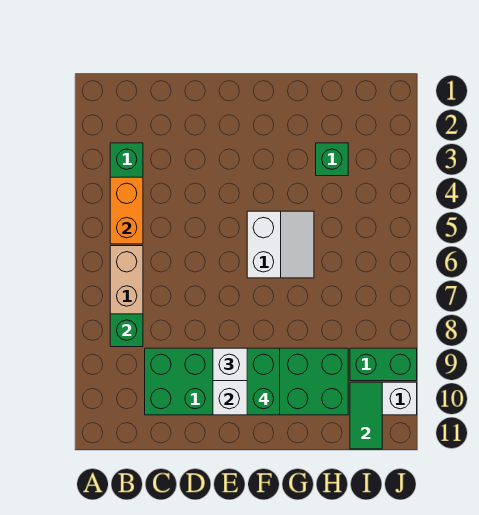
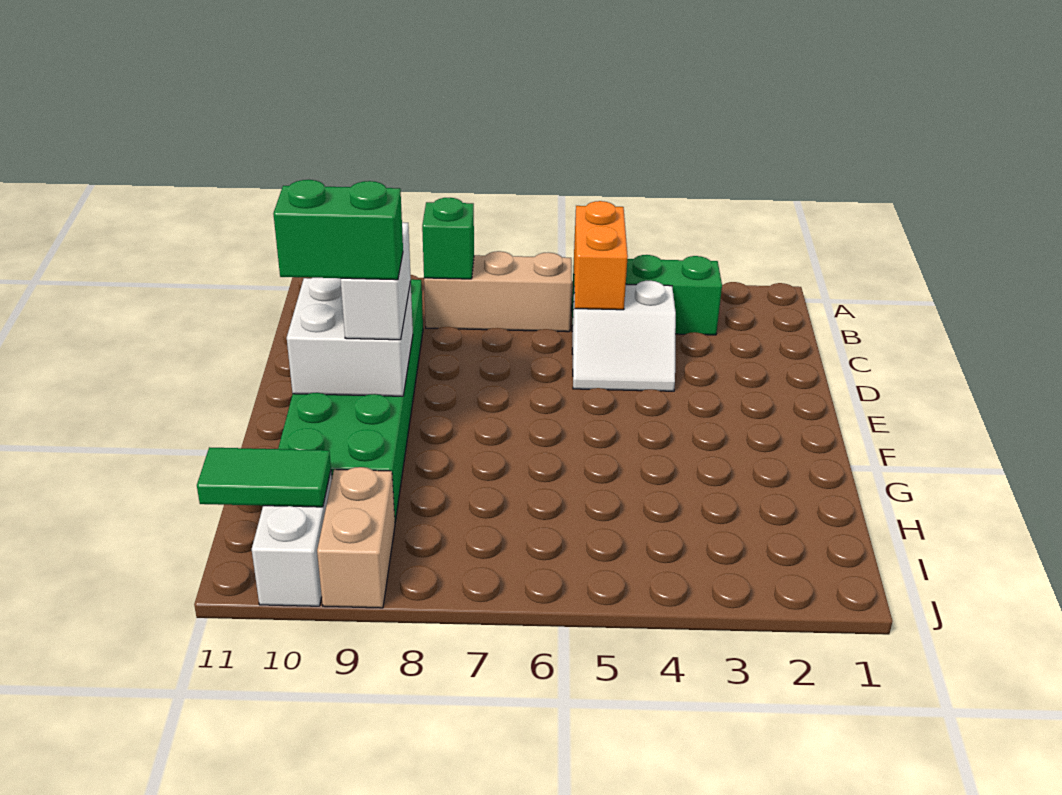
orange brick B4:B5 level 2 -> orange brick B5:C5 level 2
white slope F5:G6 level 1 top F -> white slope C4:D5 level 1 top C
green brick H3 level 1 -> none
green brick I9:J9 level 1 -> tan brick I9:J9 level 1

